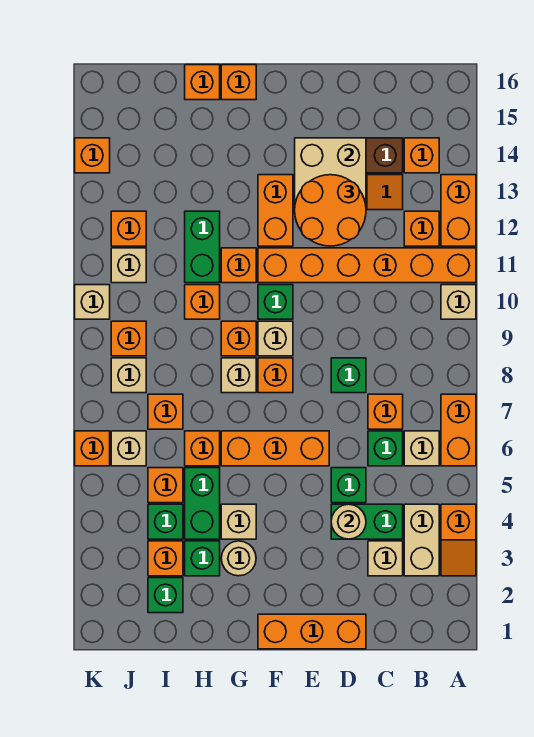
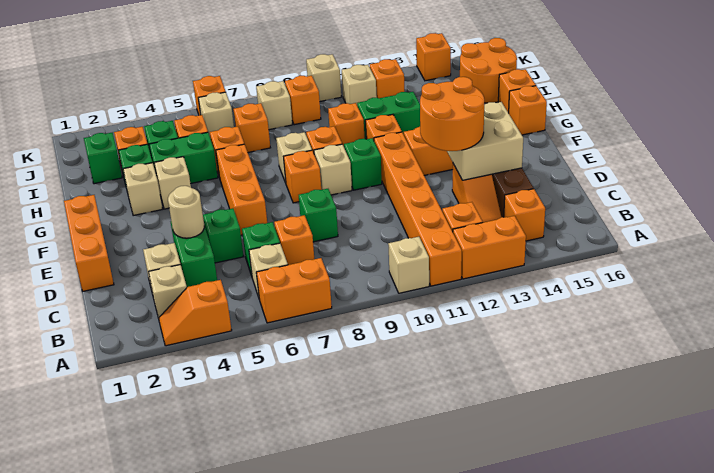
tan brick B3:B4 level 1 -> tan brick B3 level 1
tan round brick G3 level 1 -> tan brick G3 level 1
none -> orange round brick I15:J16 level 1

